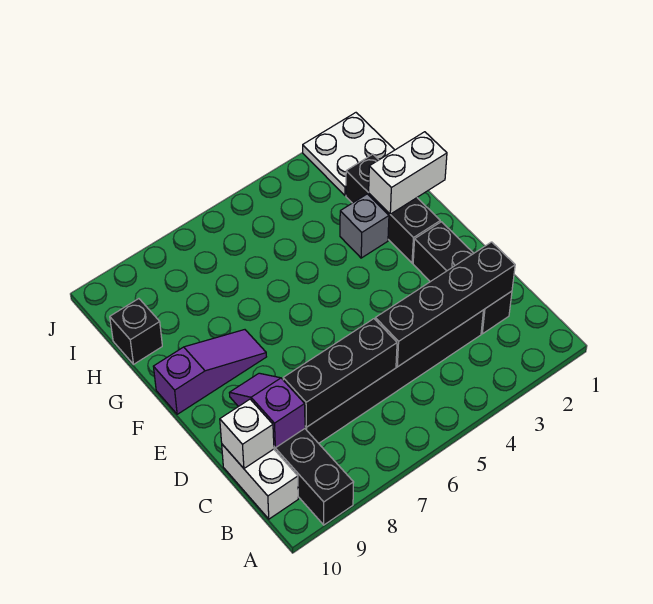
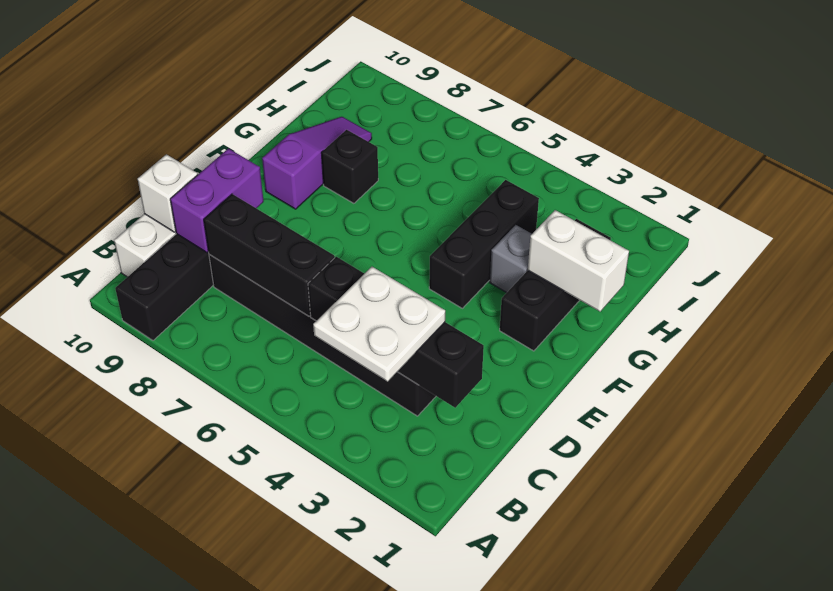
black brick C2:E2 level 1 -> black brick F4:H4 level 1
purple slope C9:D9 level 2 top C -> purple brick C9:D9 level 2
purple slope F8:F10 level 1 top 10 -> purple slope F9:H9 level 1 top F
black brick H10 level 1 -> black brick G8 level 1
white plate I1:J2 level 1 -> white plate B3:C4 level 3

